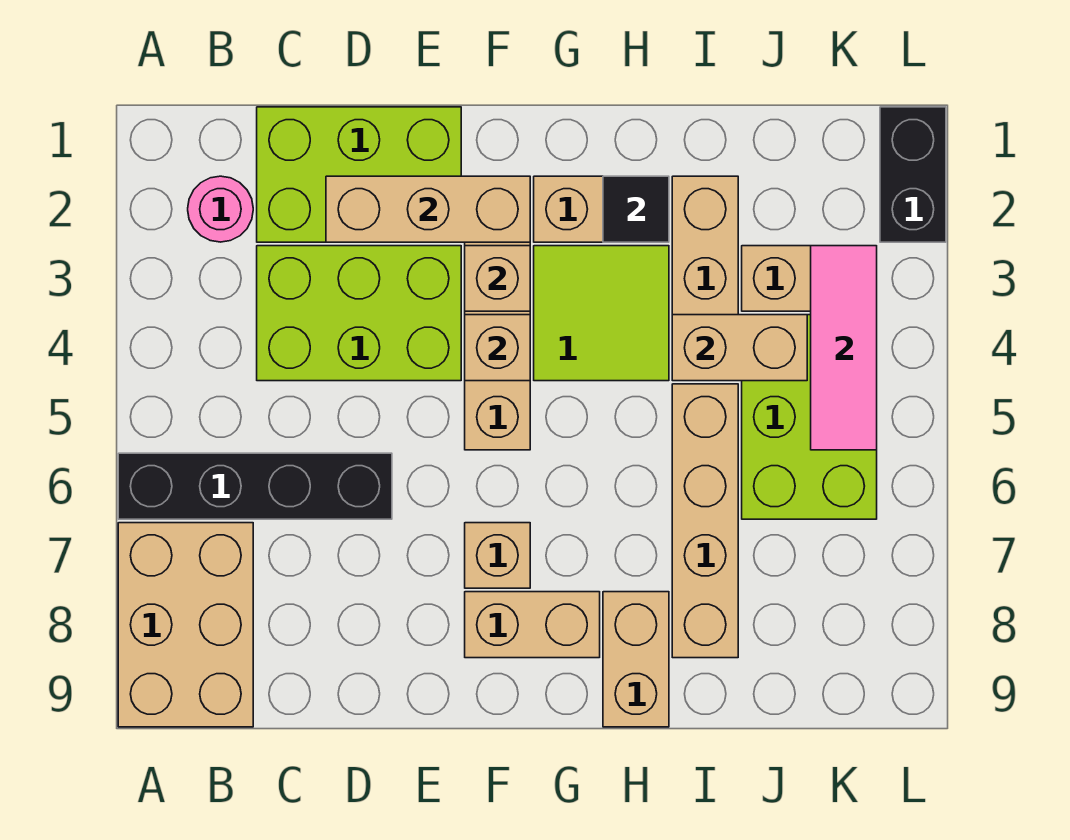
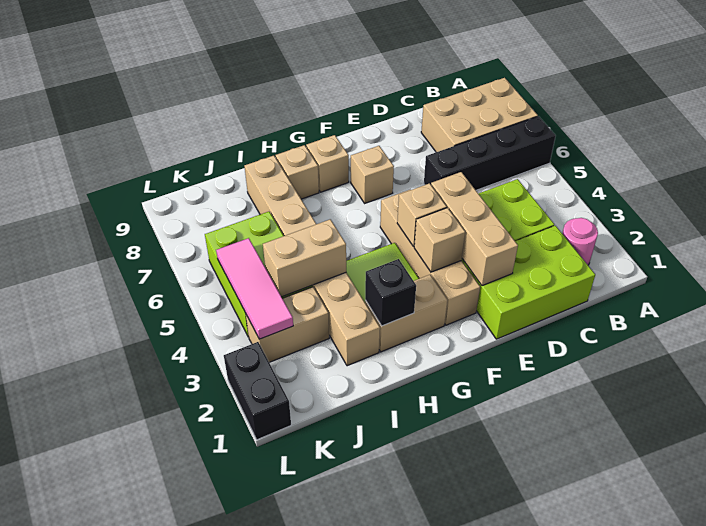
tan brick A7:B9 level 1 -> tan brick A7:C8 level 1
tan brick D2:F2 level 2 -> tan brick E2:E4 level 2
tan brick F8:G8 level 1 -> tan brick G8 level 1
black tile H2 level 2 -> black brick H2 level 2
tan brick H8:H9 level 1 -> tan brick H8 level 1

